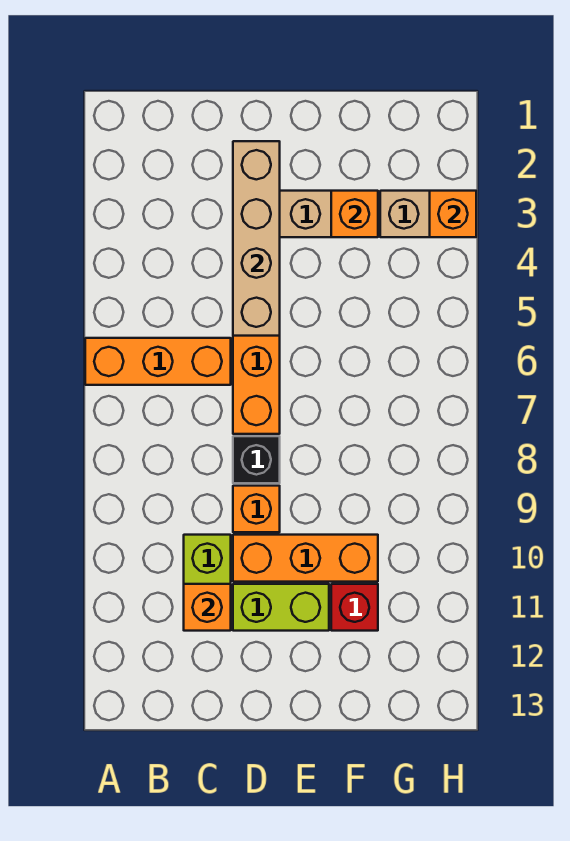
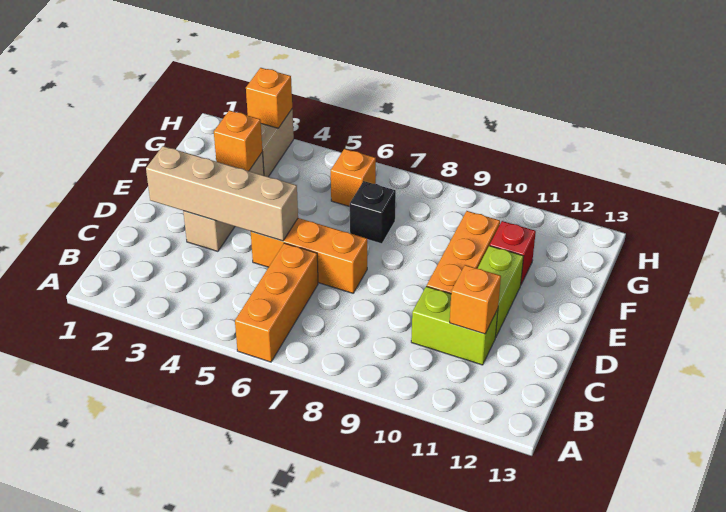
black brick D8 level 1 -> black brick F7 level 1
orange brick D9 level 1 -> orange brick G6 level 1

